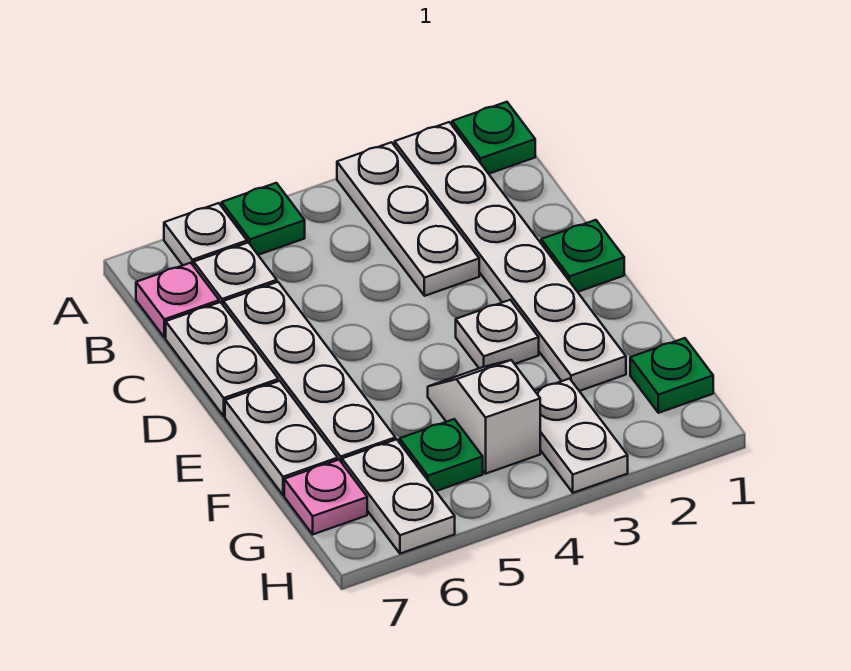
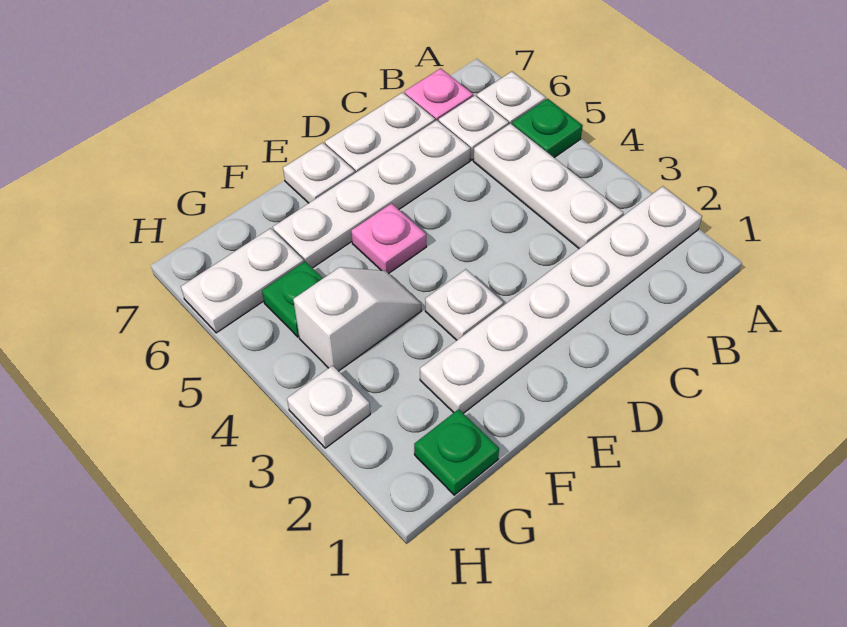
green plate A1 level 1 -> none
white plate A3:C3 level 1 -> white plate B3:B5 level 1
green plate D1 level 1 -> none
white plate E7:F7 level 1 -> white plate E7 level 1
white plate G3:H3 level 1 -> white plate H3 level 1
pink plate G7 level 1 -> pink plate E5 level 1

